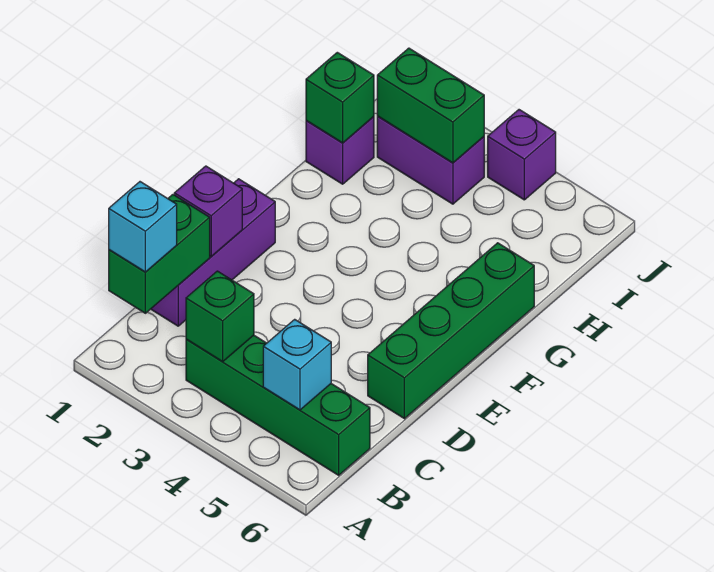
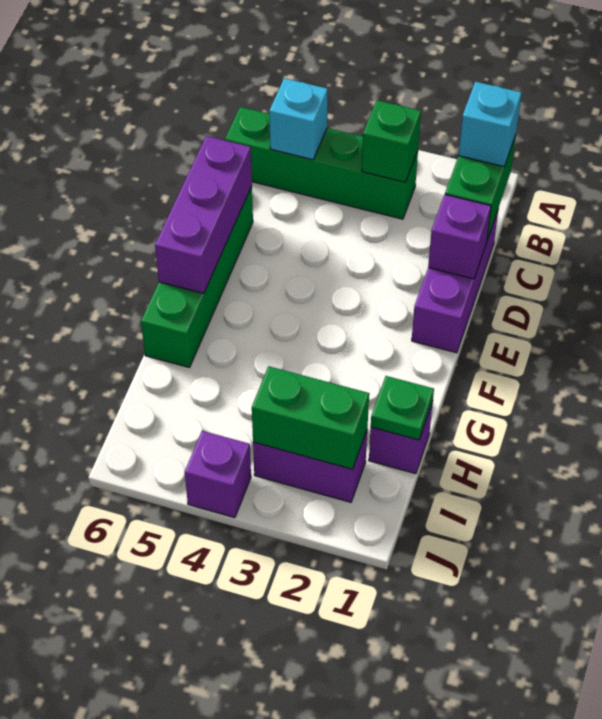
none -> purple brick D6:F6 level 2
green brick H1 level 2 -> green plate H1 level 2

